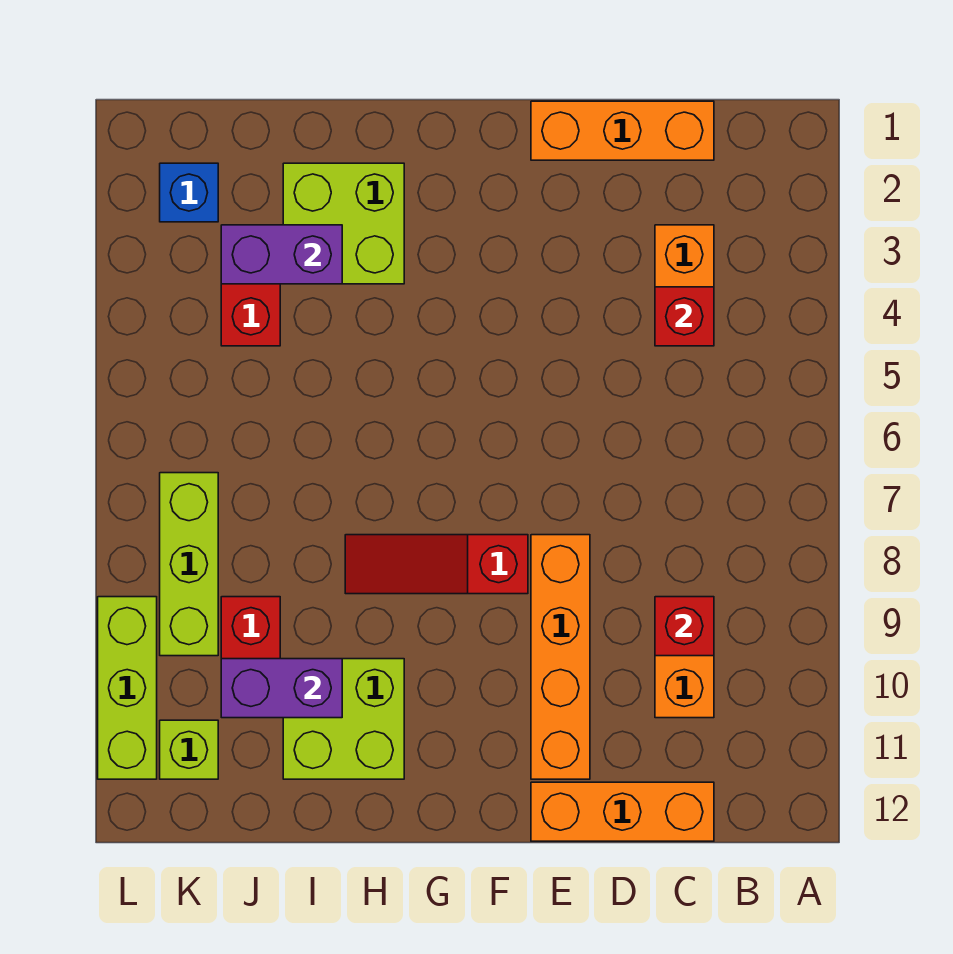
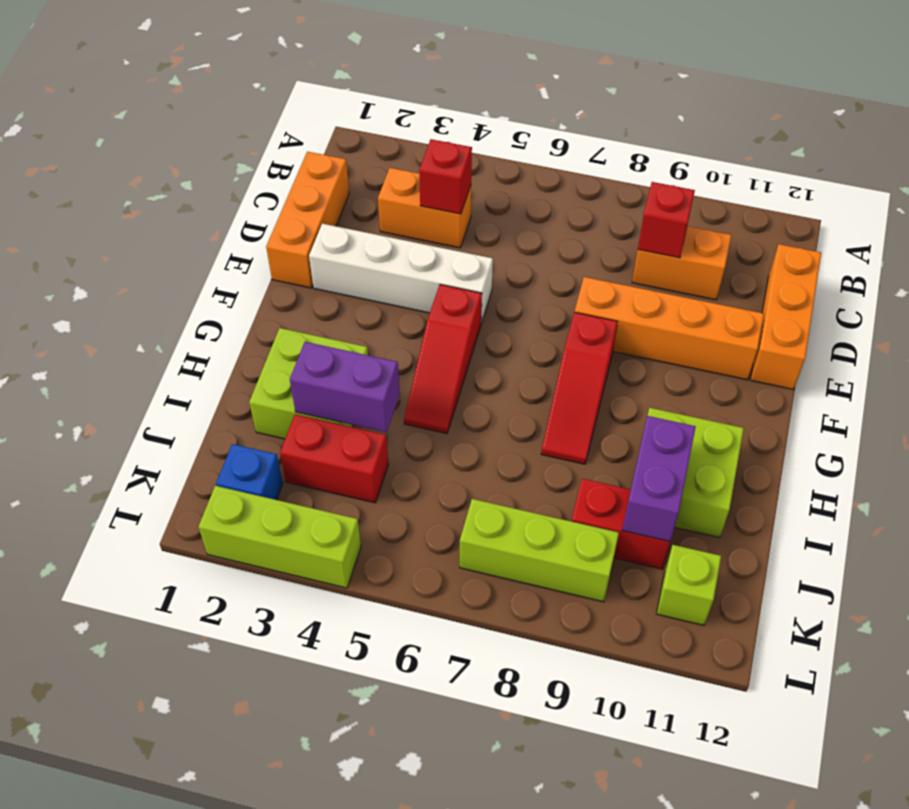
none -> white brick E2:E5 level 1
none -> red slope F5:H5 level 1 top F
purple brick I3:J3 level 2 -> purple brick I3:I4 level 2
lime brick L9:L11 level 1 -> lime brick L2:L4 level 1

